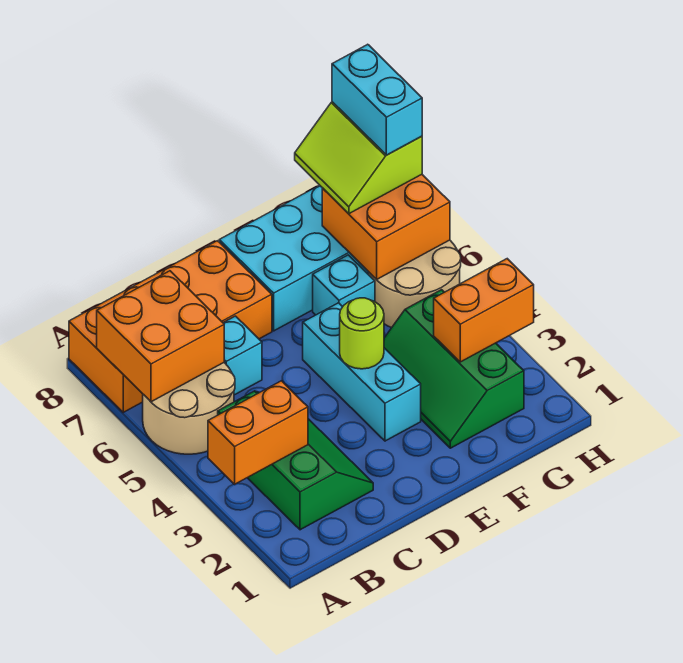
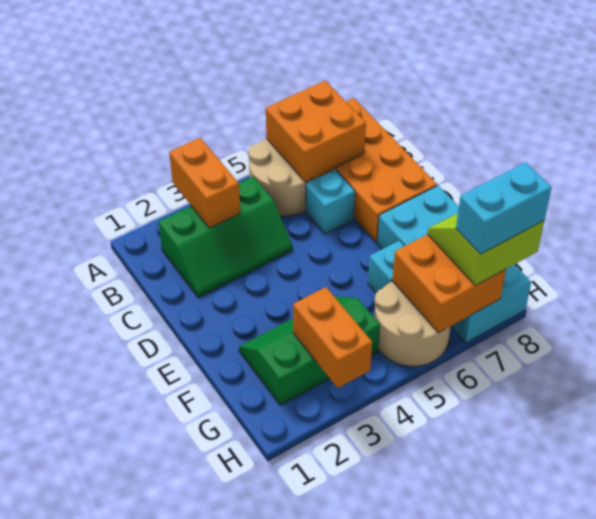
cyan brick E3:E5 level 1 -> none
lime round brick E4 level 2 -> none

